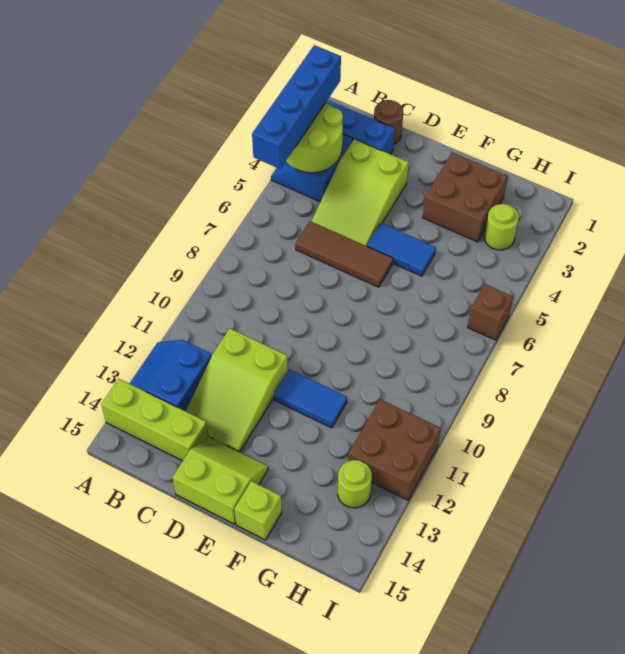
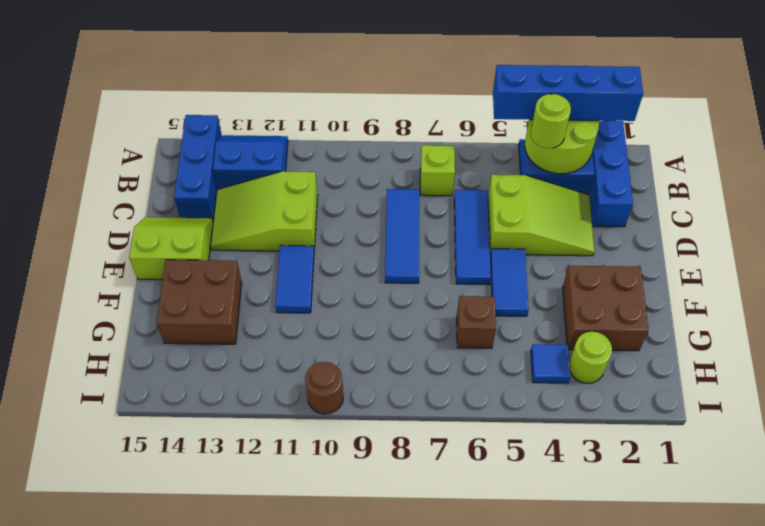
lime brick A14:C14 level 1 -> blue brick A14:C14 level 1
brown round brick C1 level 1 -> brown round brick I10 level 1
lime slope C3:D5 level 1 top 3 -> lime slope C3:D5 level 1 top 5
brown tile C6:E6 level 1 -> blue tile C6:E6 level 1
none -> blue tile C8:E8 level 1
lime slope D14:E15 level 1 top 15 -> lime slope D14:E15 level 1 top E
lime brick F15 level 1 -> lime brick B7 level 1
none -> blue tile H4 level 1
brown brick H11:I12 level 1 -> brown brick F13:G14 level 1
lime round brick H13 level 1 -> lime round brick B4 level 3
brown brick I6 level 1 -> brown brick G6 level 1

